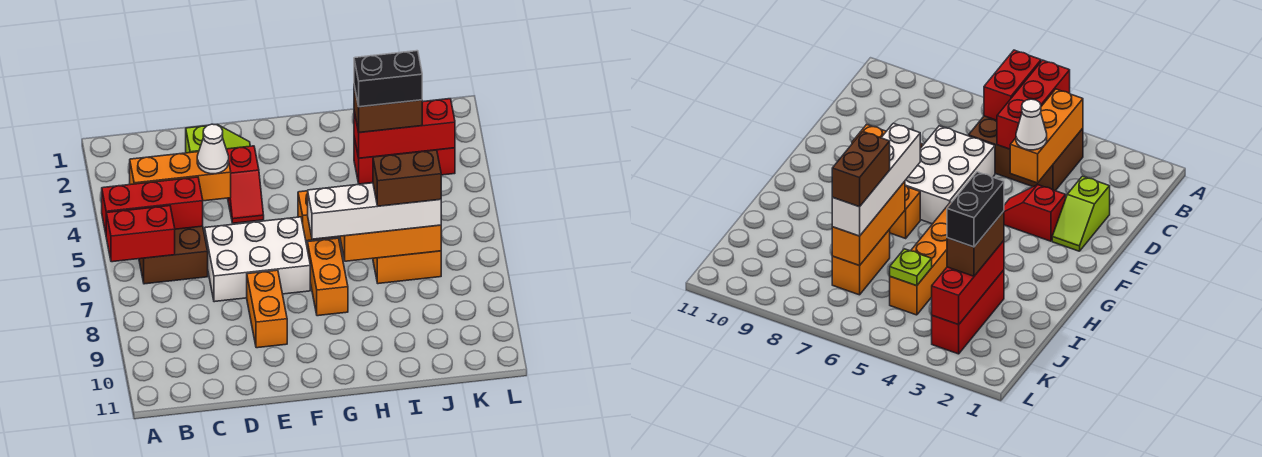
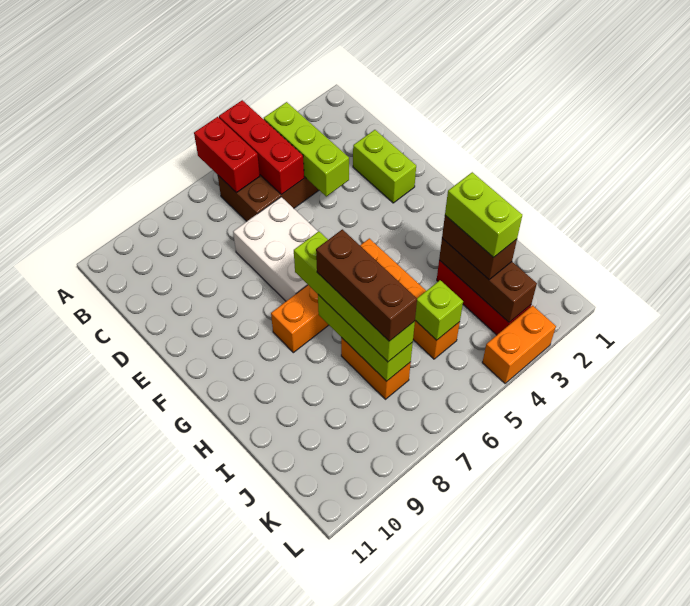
orange brick B4:D4 level 2 -> lime brick B4:D4 level 2
lime slope D2:E2 level 1 top D -> lime brick D2:E2 level 1
white cone D4 level 3 -> none
red slope E3:E4 level 1 top 3 -> none
orange brick E8:E9 level 1 -> orange brick L3:L4 level 1
white brick G7:J7 level 3 -> lime brick G7:J7 level 3
orange brick H7:J7 level 2 -> lime brick H7:J7 level 2
red brick I3:K3 level 2 -> brown brick I3:K3 level 2
black brick I3:J3 level 4 -> lime brick I3:J3 level 4
brown brick I7:J7 level 4 -> brown brick H7:J7 level 4
lime plate J5 level 2 -> lime brick J5 level 2

